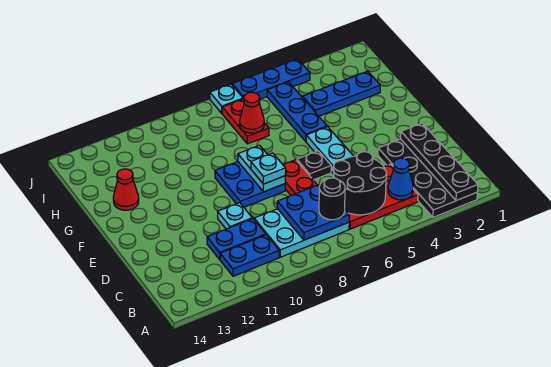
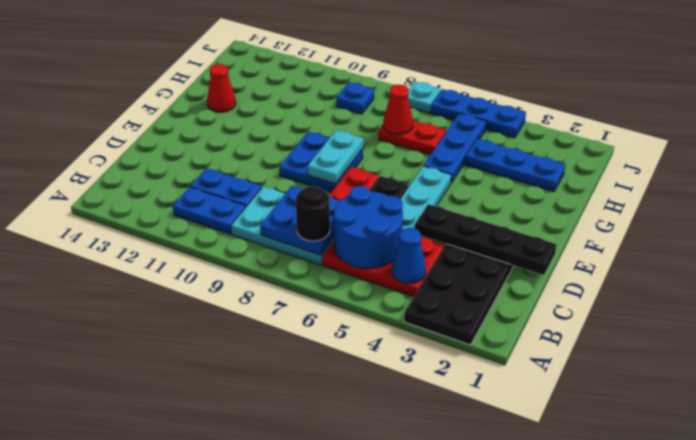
black plate A2:D2 level 2 -> black plate D1:D4 level 2
black round brick B5:C6 level 2 -> blue round brick B5:C6 level 2
cyan plate D10 level 1 -> none
cyan plate E8 level 3 -> none
red plate H7:I7 level 1 -> red plate H6:H7 level 1
none -> blue plate I9 level 1

